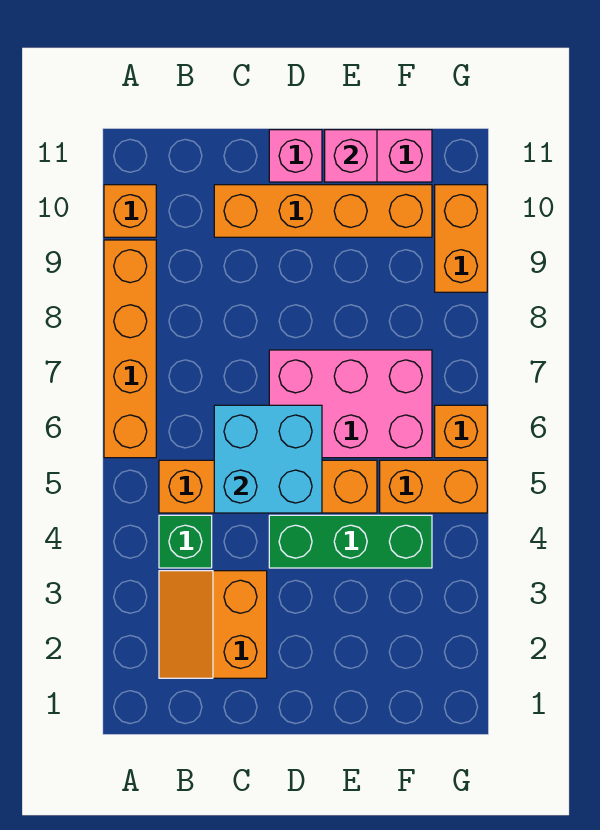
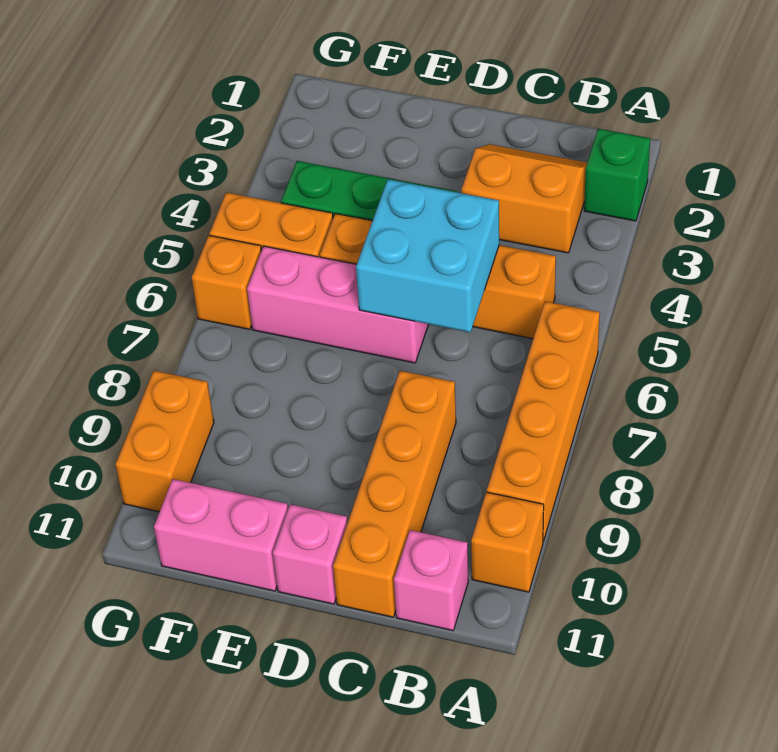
orange slope B2:C3 level 1 top C -> orange slope B2:C3 level 1 top 3
green brick B4 level 1 -> green brick A2 level 1
orange brick C10:F10 level 1 -> orange brick C8:C11 level 1
pink brick D6:F7 level 1 -> pink brick D6:F6 level 1
pink brick E11 level 2 -> pink brick B11 level 1

